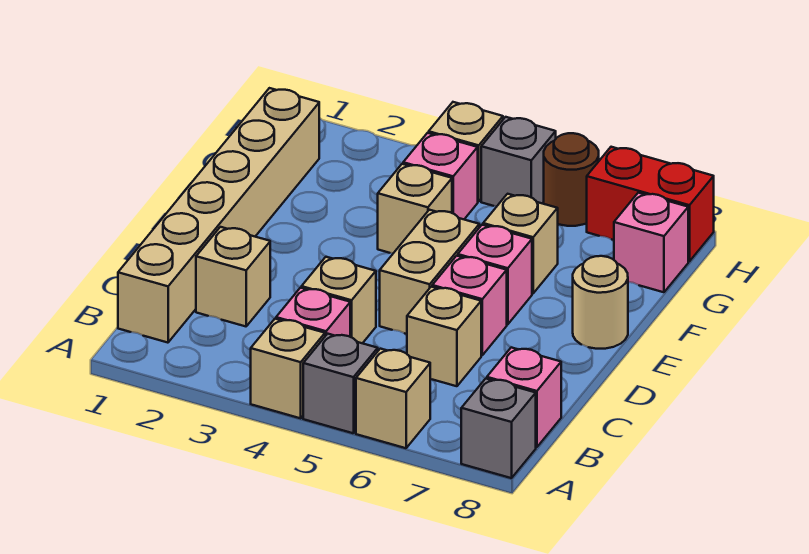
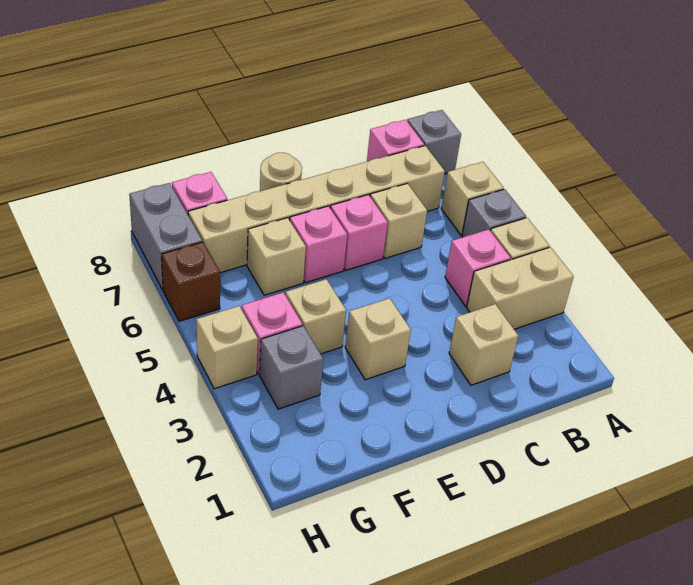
tan brick B1:G1 level 1 -> tan brick B7:G7 level 1
tan brick C4 level 1 -> tan brick E3 level 1
tan brick D5:E5 level 1 -> tan brick A3:B3 level 1
grey brick H5 level 1 -> grey brick G3 level 1
brown round brick H6 level 1 -> brown brick H6 level 1
red brick H7:H8 level 1 -> grey brick H7:H8 level 1

